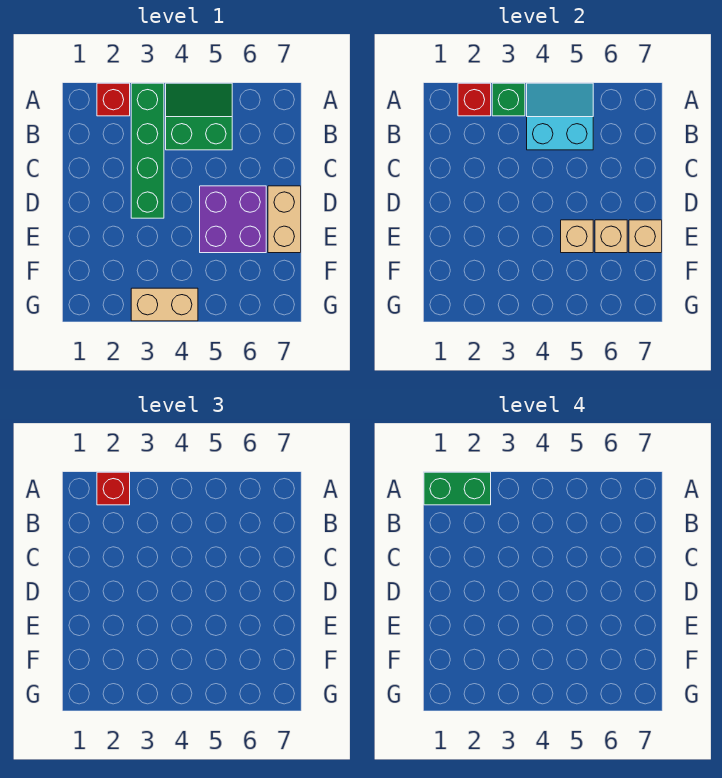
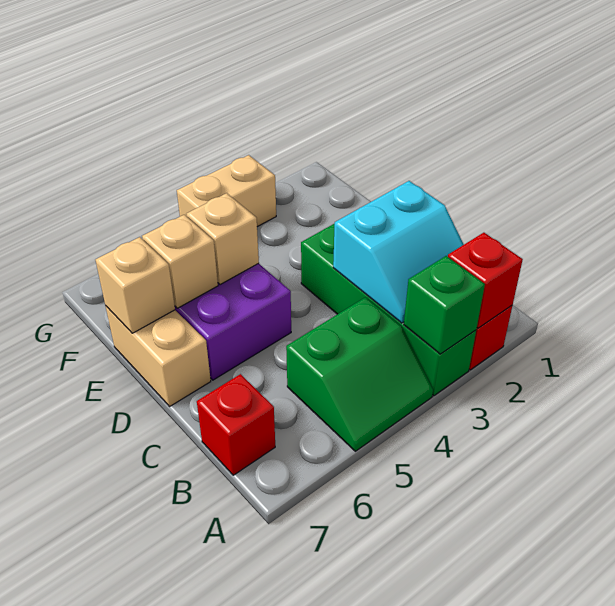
green brick A1:A2 level 4 -> none
red brick A2 level 3 -> red brick B7 level 1
cyan slope A4:B5 level 2 top B -> cyan slope B2:C3 level 2 top C

